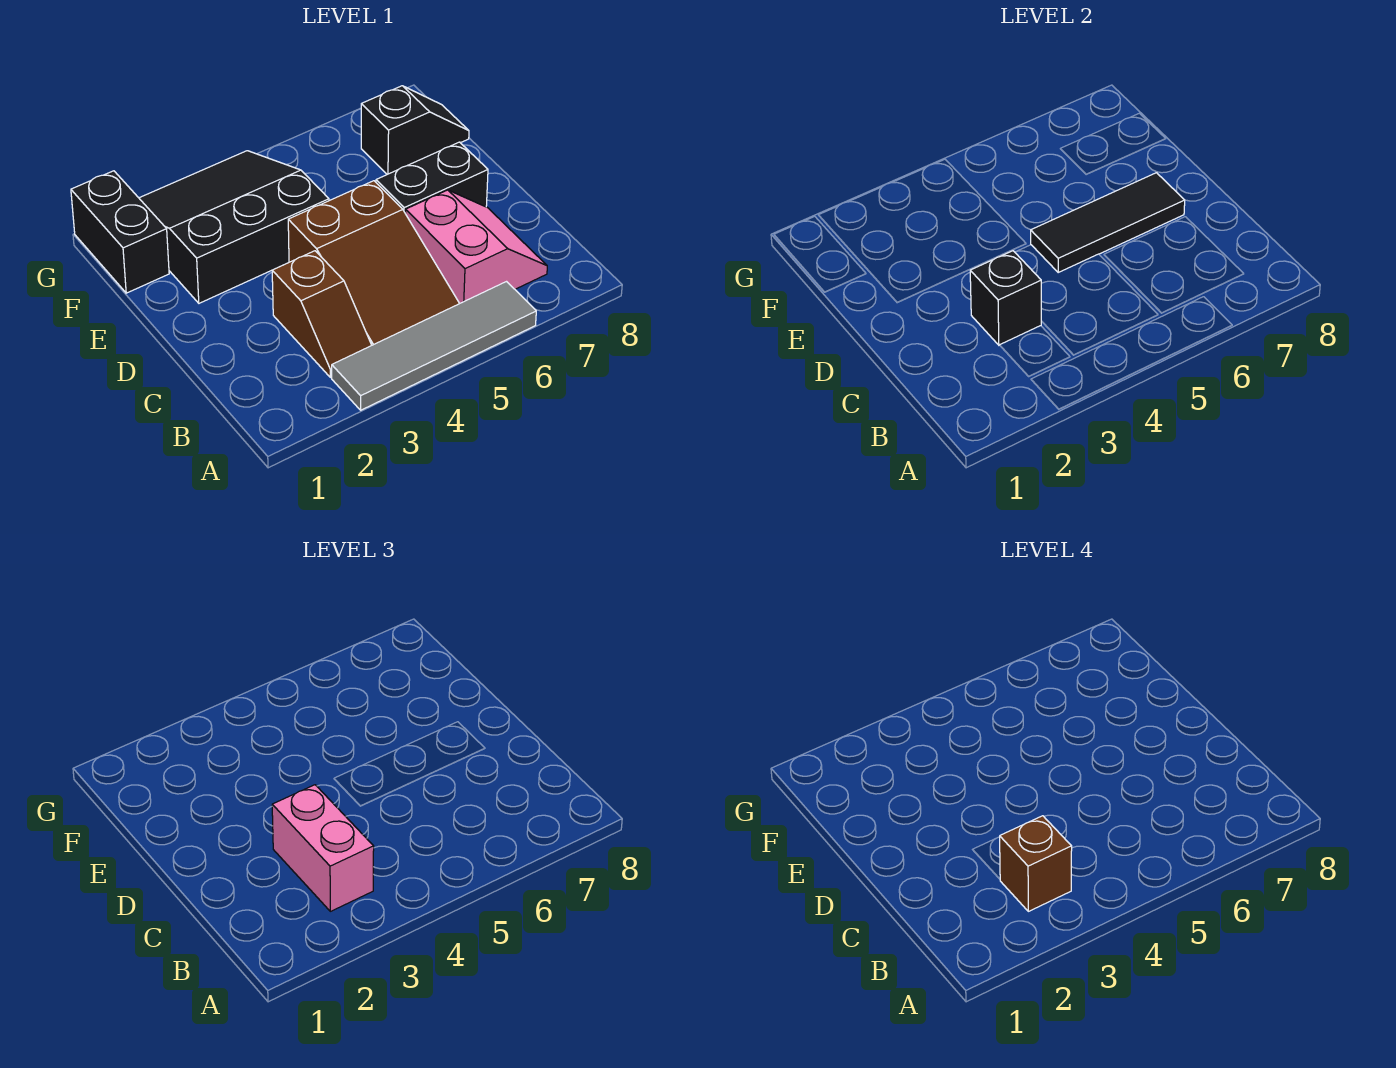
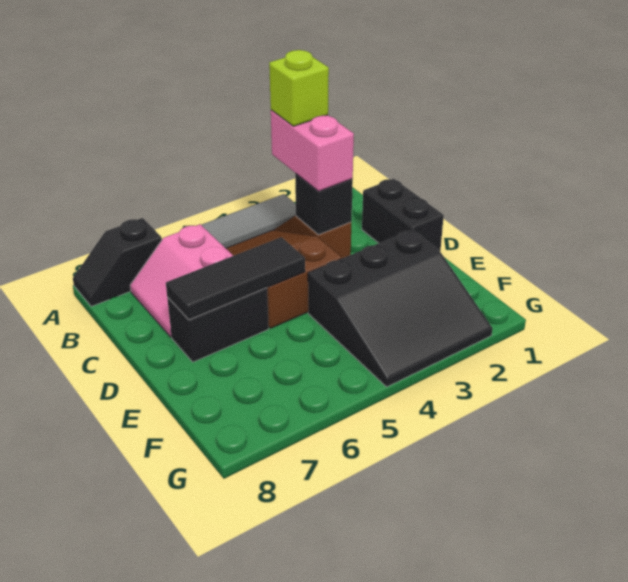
brown brick B3 level 4 -> lime brick B3 level 4
black brick F1:G1 level 1 -> black brick C1:D1 level 1
black slope F7:F8 level 1 top 7 -> black slope A7:A8 level 1 top 7

